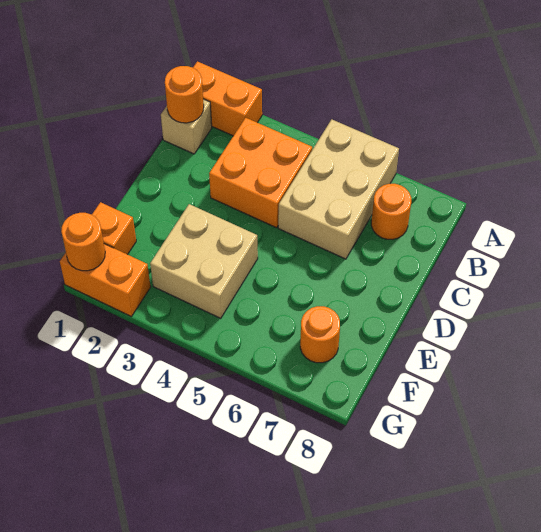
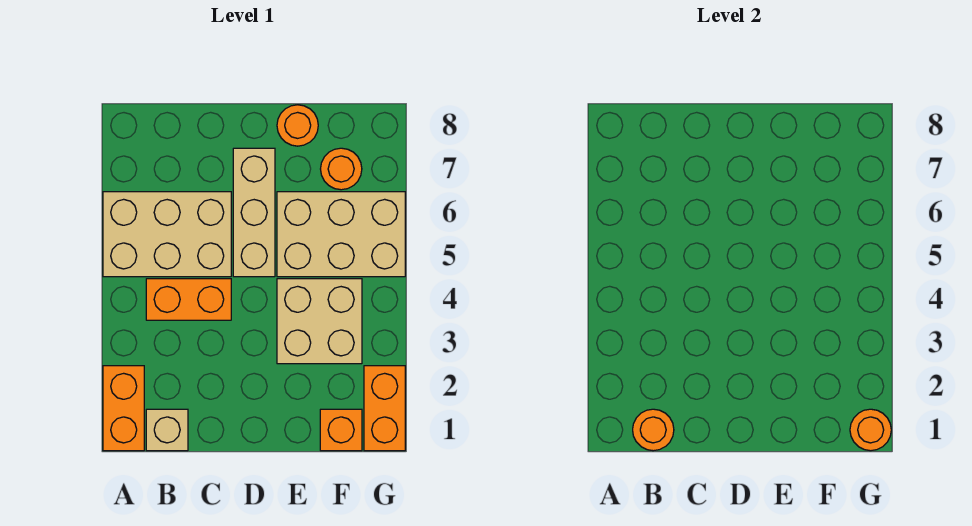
orange brick B3:C4 level 1 -> orange brick B4:C4 level 1
orange round brick B7 level 1 -> orange round brick E8 level 1
none -> tan brick D5:D7 level 1
none -> tan brick E5:G6 level 1

